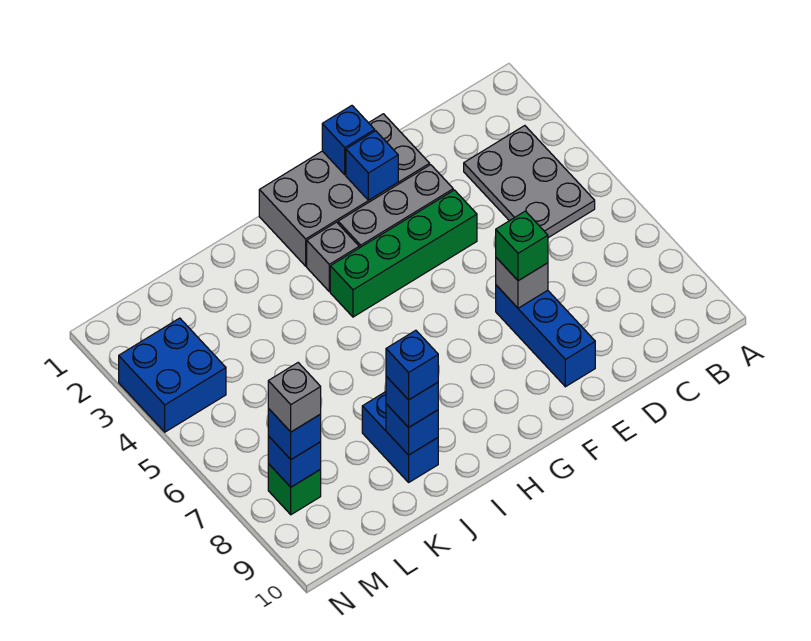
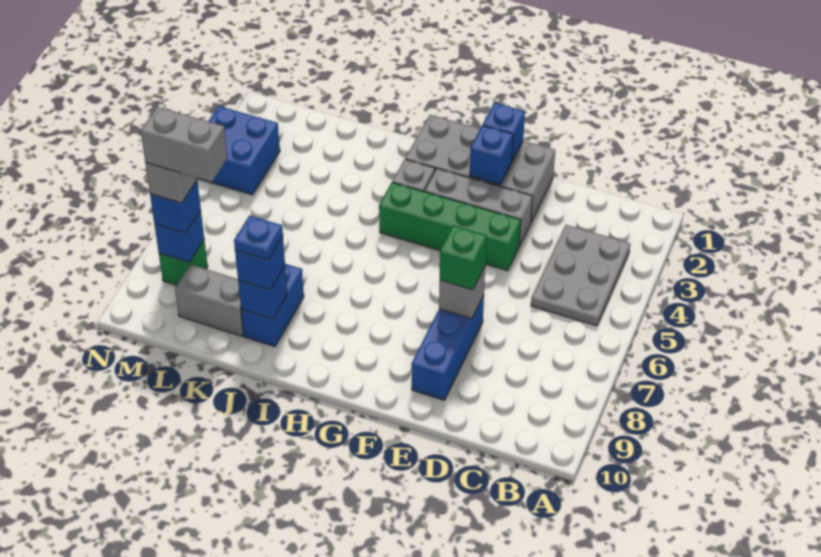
blue brick J9 level 4 -> blue plate J9 level 4
none -> grey brick K9:L9 level 1
none -> grey brick L8:M8 level 5

